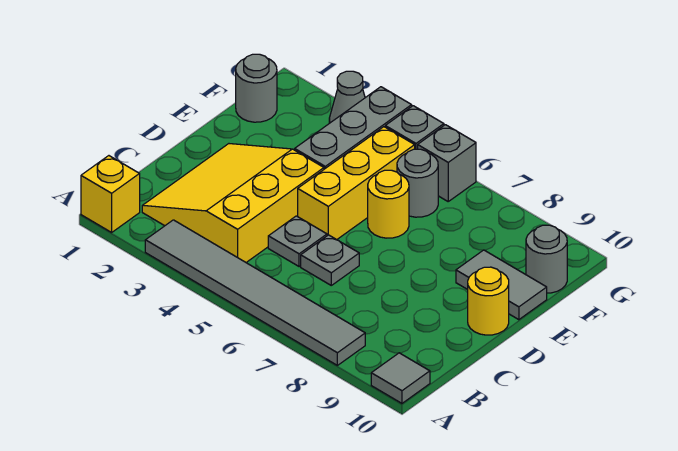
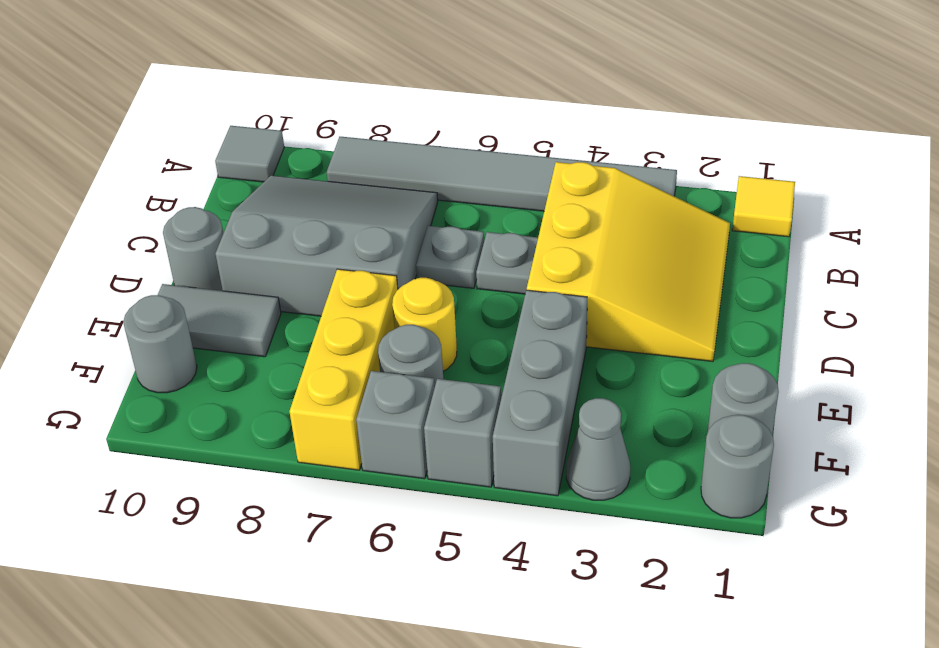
yellow brick A1 level 1 -> yellow tile A1 level 1
none -> grey slope B7:D9 level 1 top D
yellow brick D5:F5 level 1 -> yellow brick E7:G7 level 1
yellow round brick D10 level 1 -> grey round brick D10 level 1
none -> grey round brick G1 level 1

